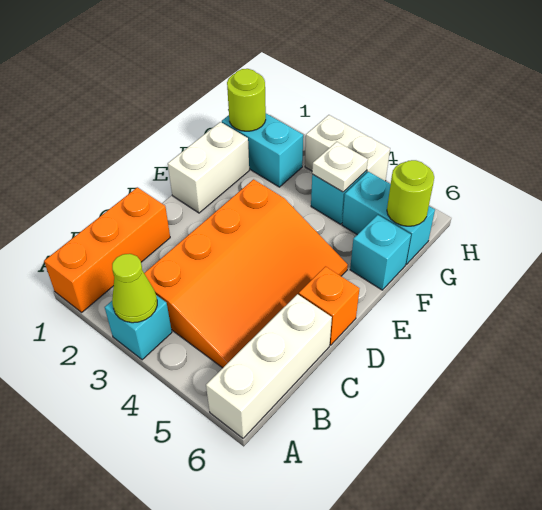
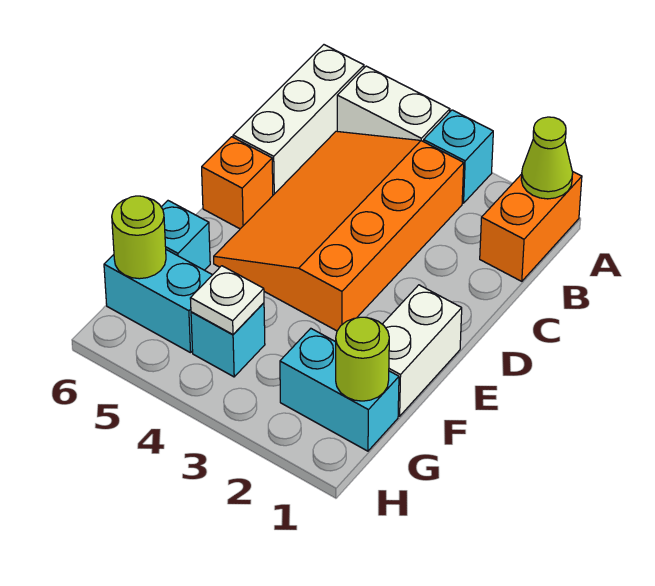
orange brick A1:C1 level 1 -> orange brick A1:B1 level 1
lime cone A3 level 2 -> lime cone A1 level 2
white brick H3:H4 level 1 -> white brick A4:A5 level 1

